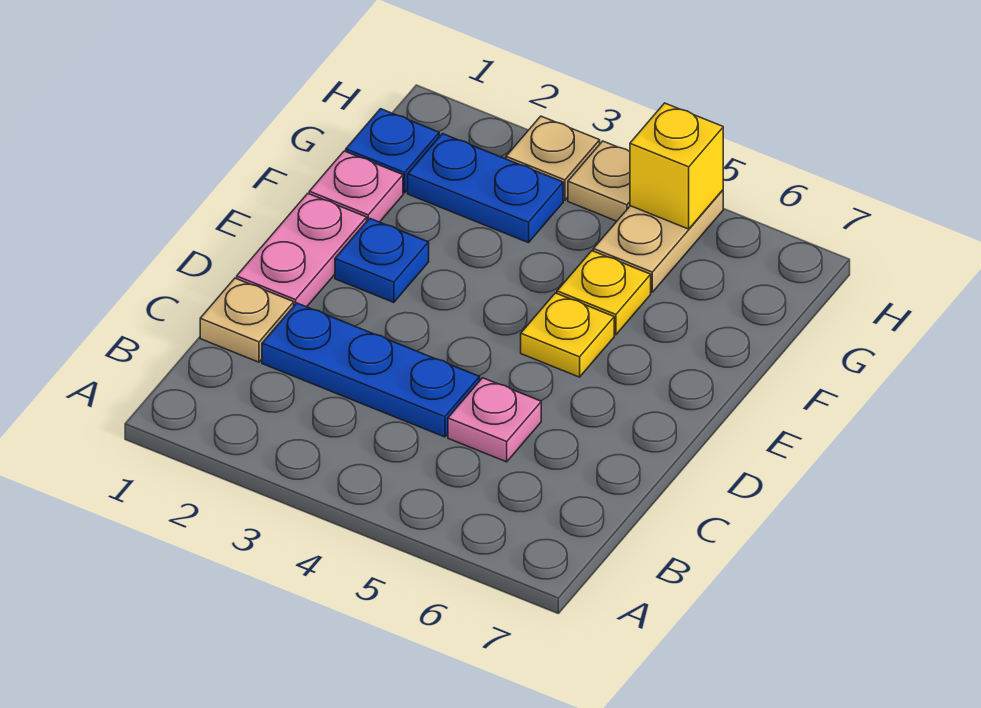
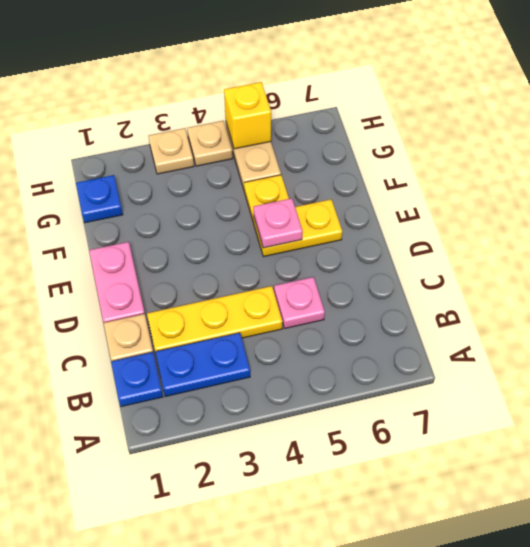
blue plate C2:C4 level 1 -> yellow plate C2:C4 level 1
blue plate E2 level 1 -> blue plate B1 level 1
yellow plate E5 level 1 -> yellow plate E5:E6 level 1
pink plate F1 level 1 -> pink plate E5 level 2
blue plate G2:G3 level 1 -> blue plate B2:B3 level 1

